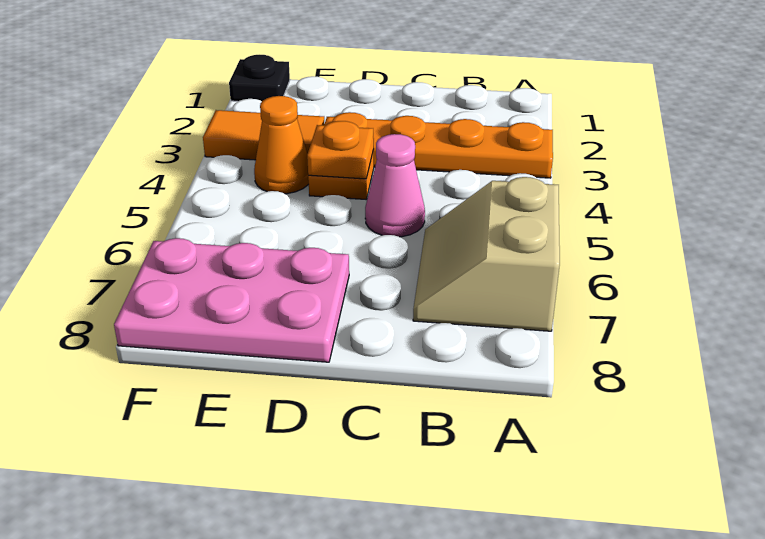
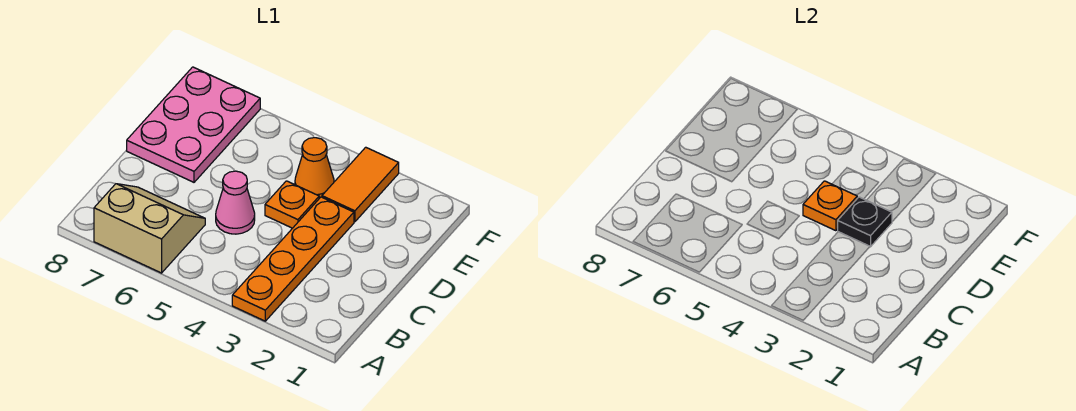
black plate F1 level 1 -> black plate D3 level 2

